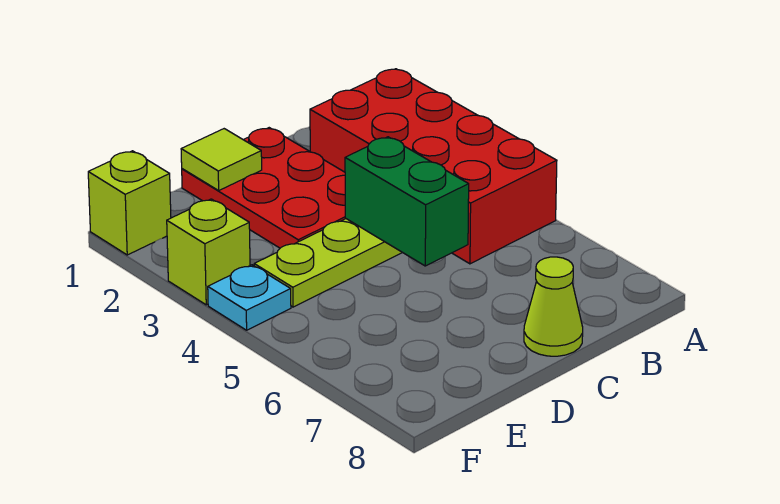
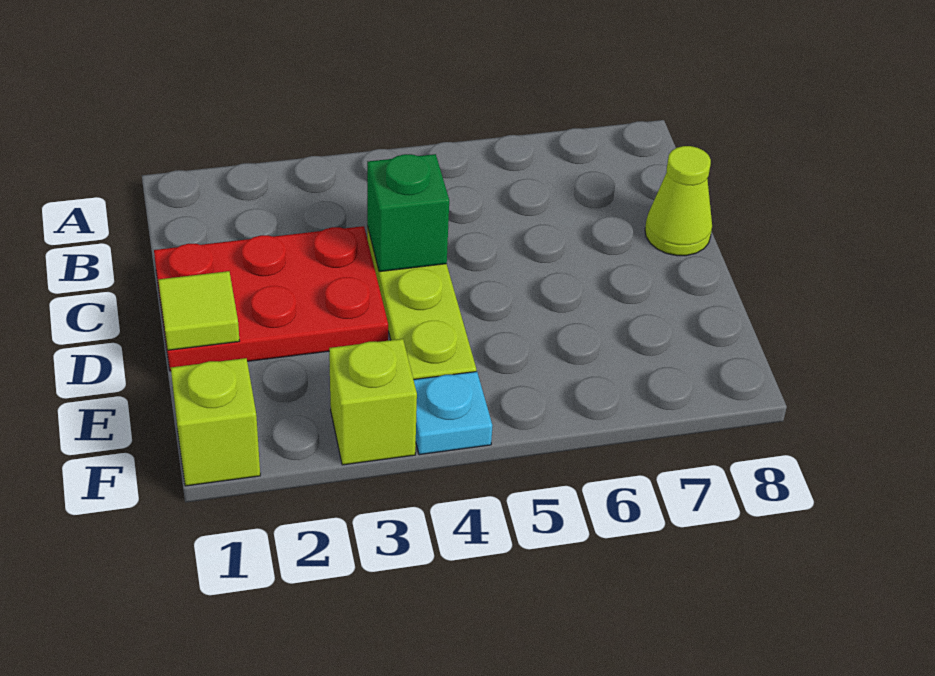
red brick A2:B5 level 1 -> none
green brick C4:C5 level 2 -> green brick C4 level 2

